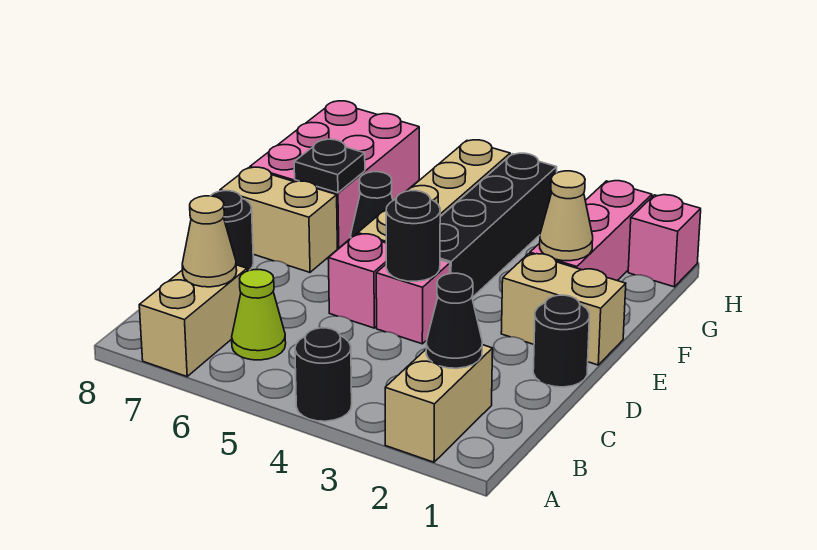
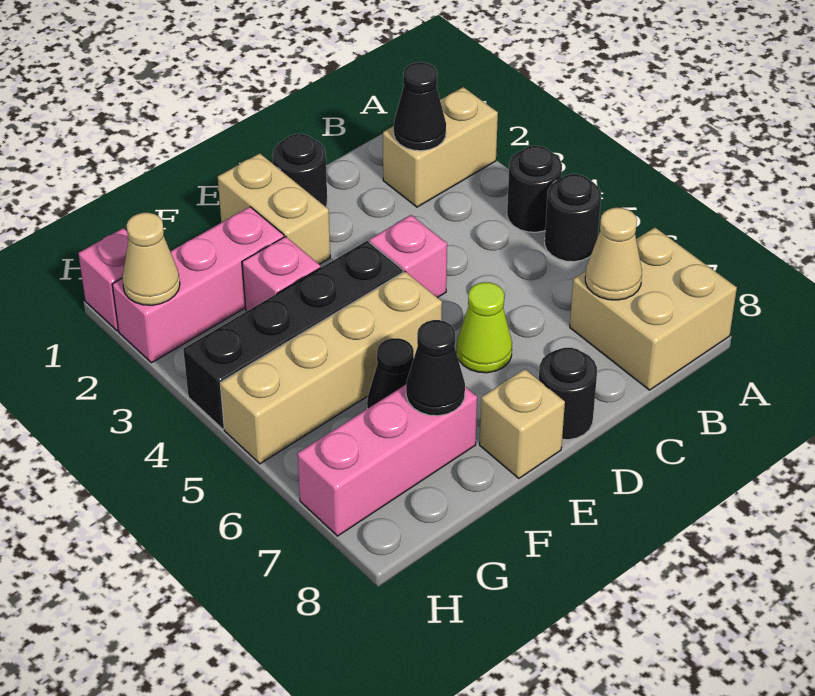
tan brick A7:B7 level 1 -> tan brick A7:B8 level 1
lime cone B6 level 1 -> lime cone D6 level 1
black round brick D4 level 2 -> black round brick A5 level 1
pink brick D5 level 1 -> pink brick F3 level 1
tan brick E7:E8 level 1 -> tan brick E8 level 1
tan cone F2 level 2 -> tan cone H2 level 2
pink brick F7:H8 level 1 -> pink brick F7:H7 level 1
black plate F7 level 2 -> black cone F7 level 2

